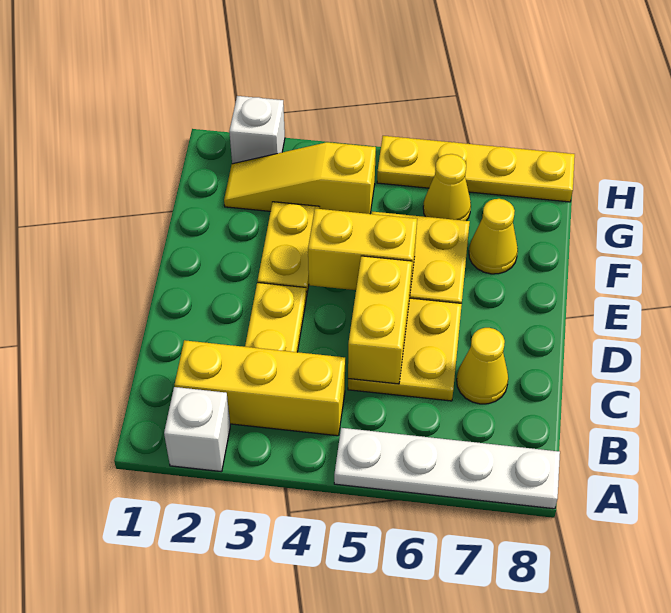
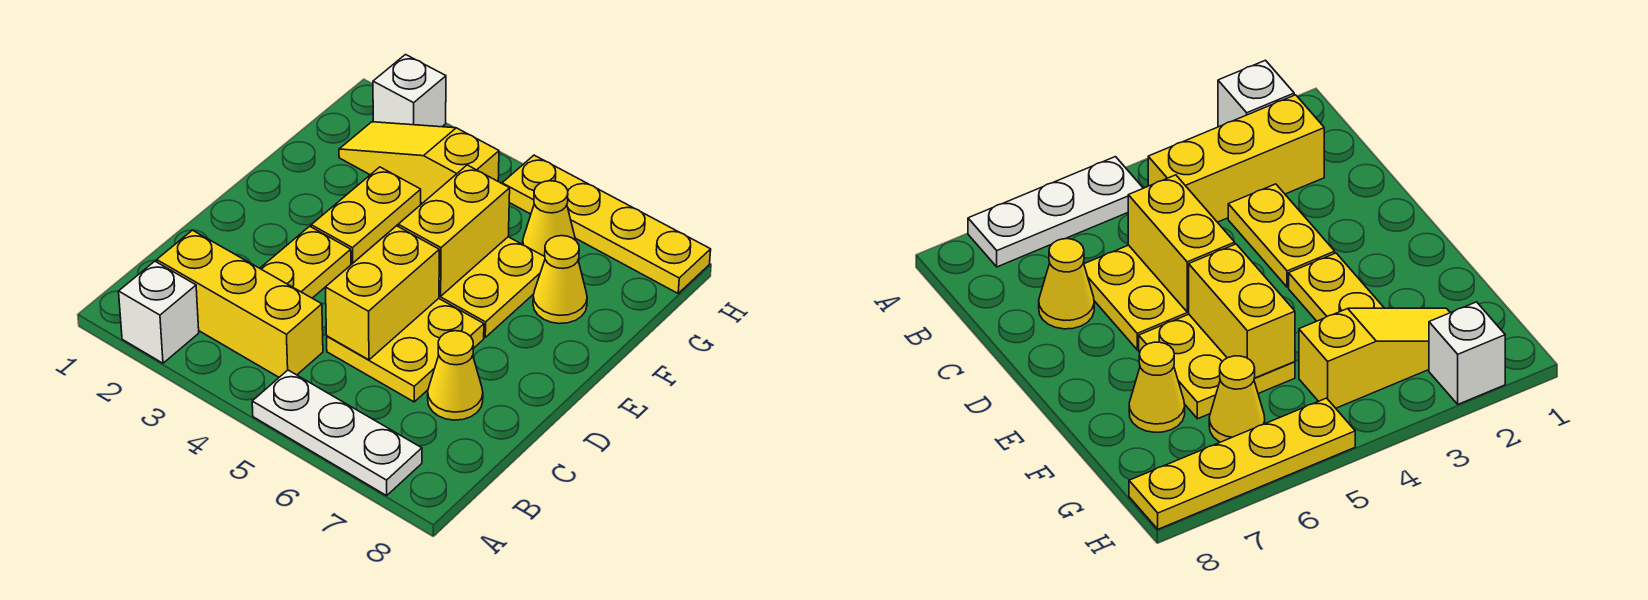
white plate A5:A8 level 1 -> white plate A5:A7 level 1
yellow brick E4:E5 level 2 -> yellow brick E5:F5 level 2

